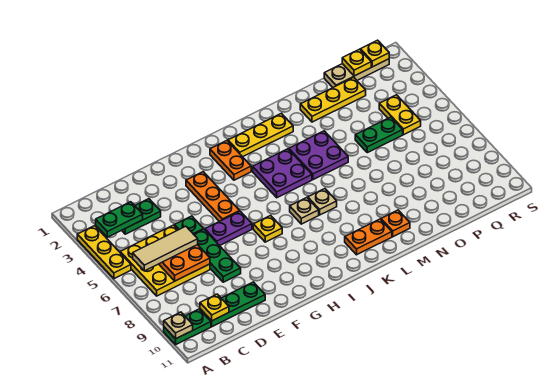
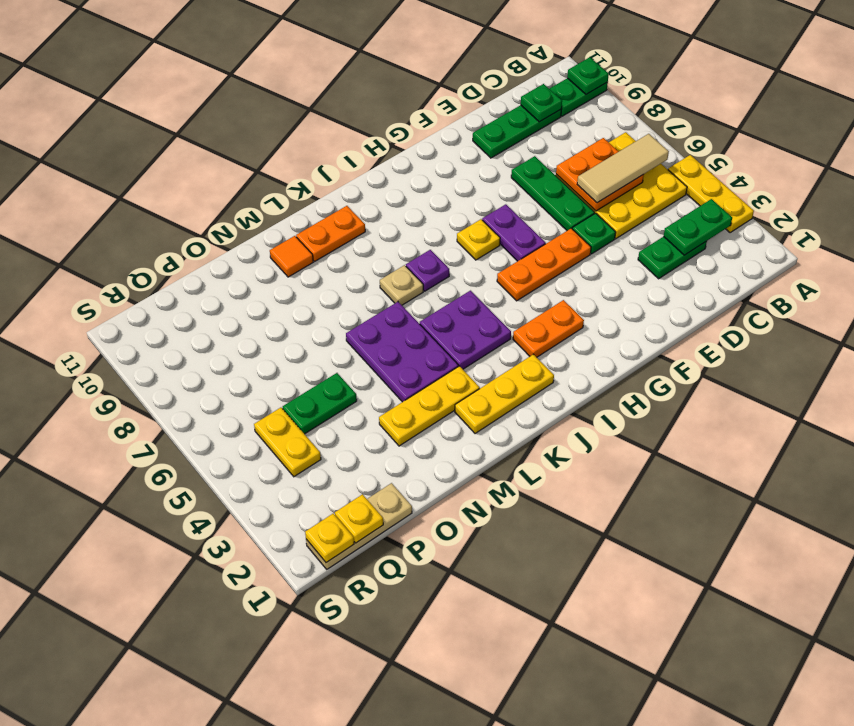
tan plate A10 level 2 -> green plate A10 level 2
yellow plate C10 level 2 -> green plate C10 level 2
purple plate F6:G6 level 1 -> purple plate G6:G7 level 1
orange plate G3:G5 level 1 -> orange plate F5:H5 level 1
orange plate I2:I3 level 1 -> orange plate H3:I3 level 1
tan plate J7 level 1 -> purple plate J7 level 1
purple plate L4:M5 level 1 -> purple plate L4:M6 level 1
orange plate M10 level 1 -> orange tile M10 level 1
yellow plate N2:P2 level 1 -> yellow plate L3:N3 level 1

